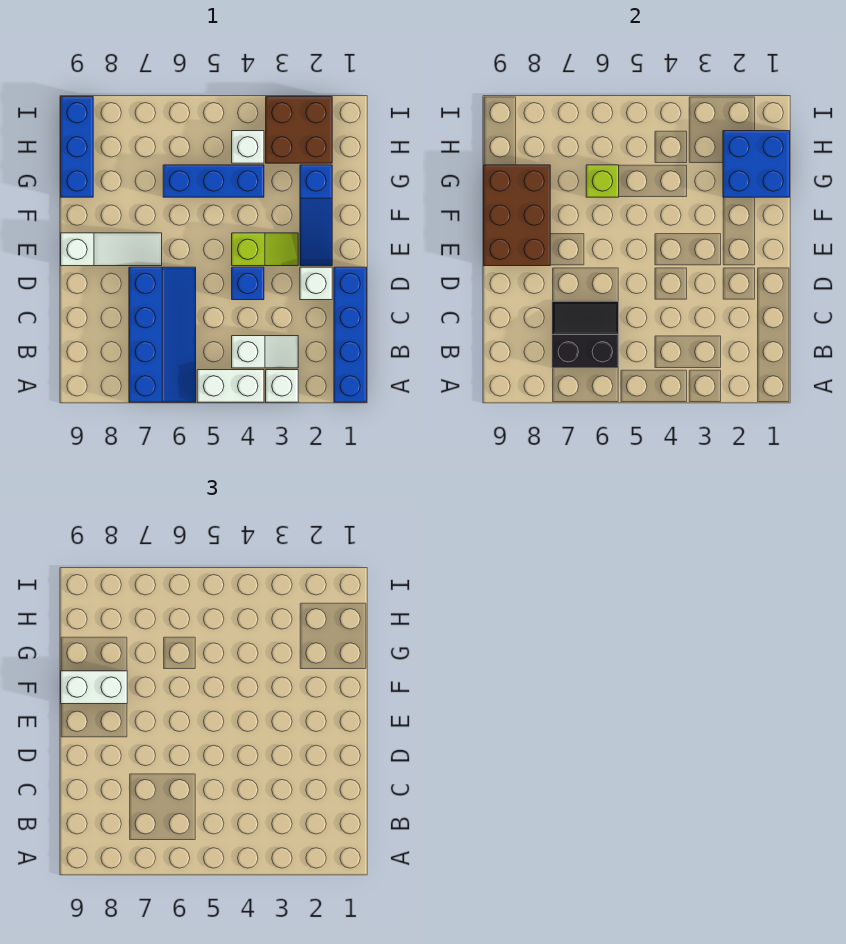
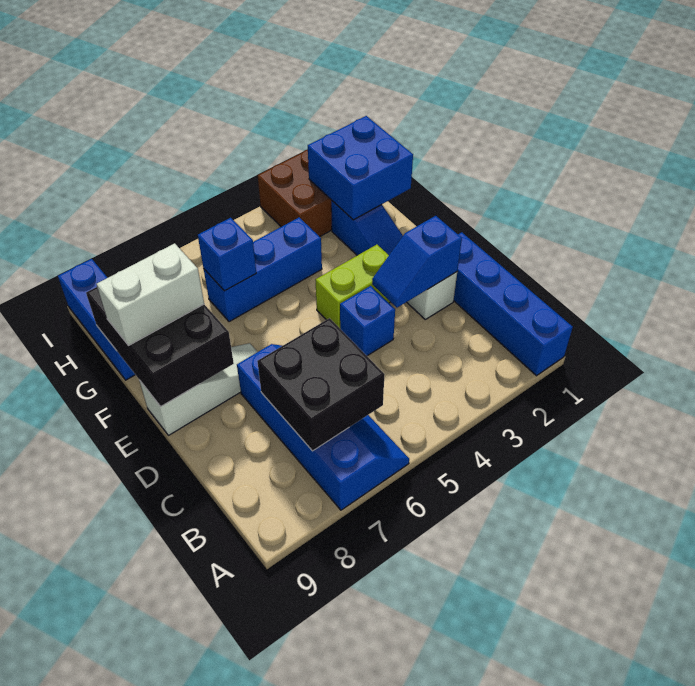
white brick A3 level 1 -> none
white brick A4:A5 level 1 -> none
white slope B3:B4 level 1 top 4 -> none
black slope B6:C7 level 2 top B -> black brick B6:C7 level 2
none -> blue slope D2:D3 level 2 top 2
lime slope E3:E4 level 1 top 4 -> lime brick E3:E4 level 1
brown brick E8:G9 level 2 -> black brick E8:G9 level 2
lime brick G6 level 2 -> blue brick G6 level 2
white brick H4 level 1 -> none

